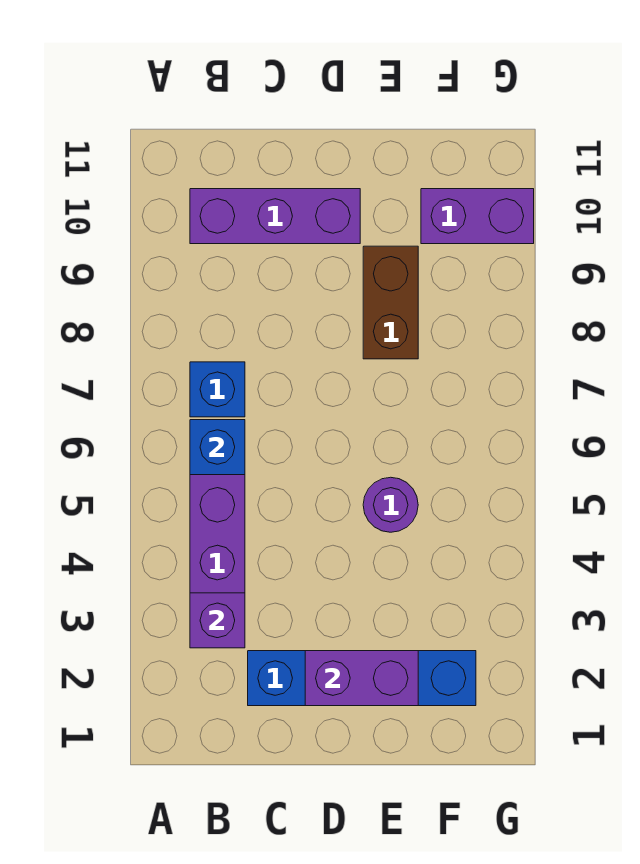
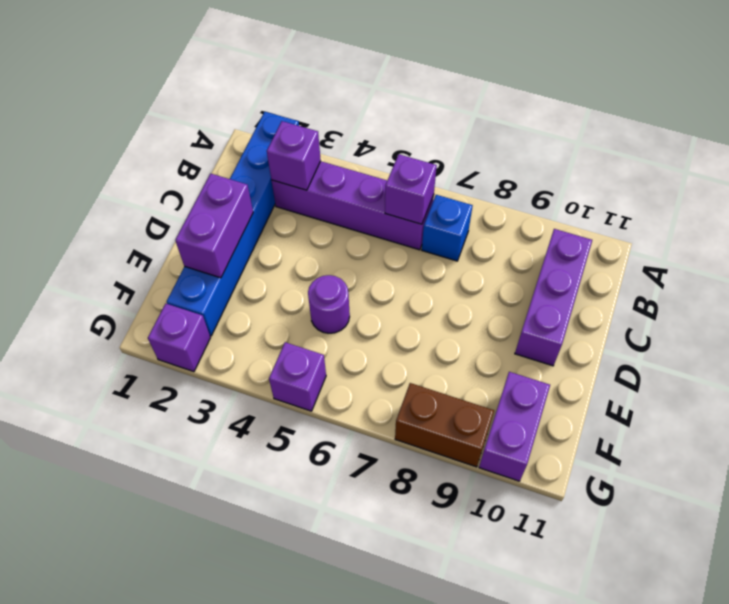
blue brick B6 level 2 -> purple brick B6 level 2
blue brick C2:F2 level 1 -> blue brick A2:F2 level 1
brown brick E8:E9 level 1 -> brown brick G8:G9 level 1
none -> purple brick G2 level 1
none -> purple brick G5 level 1

